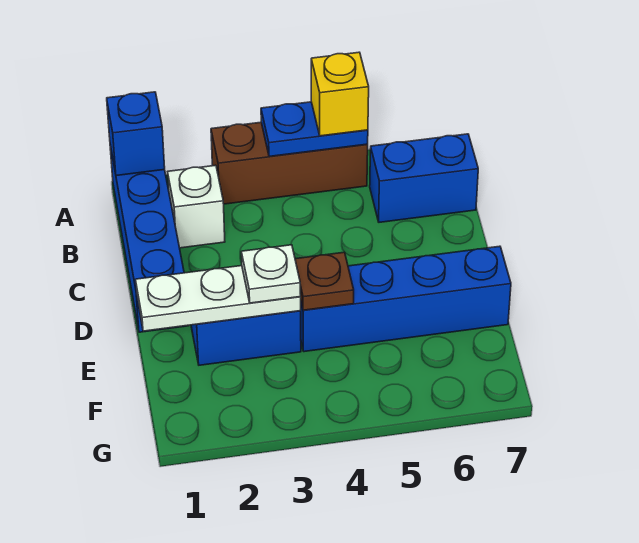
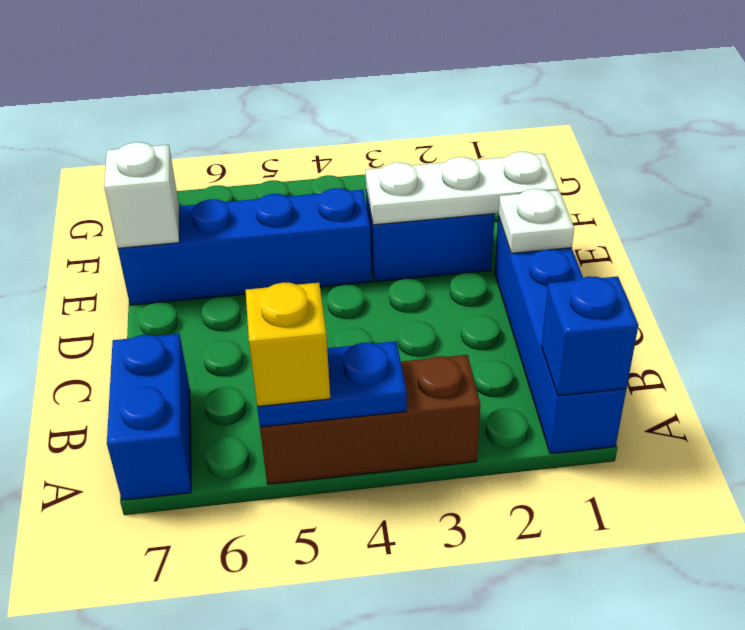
white brick B2 level 1 -> white brick E7 level 2
blue brick B6:B7 level 1 -> blue brick A7:B7 level 1
white plate E3 level 3 -> white plate D1 level 2
brown plate E4 level 2 -> none

